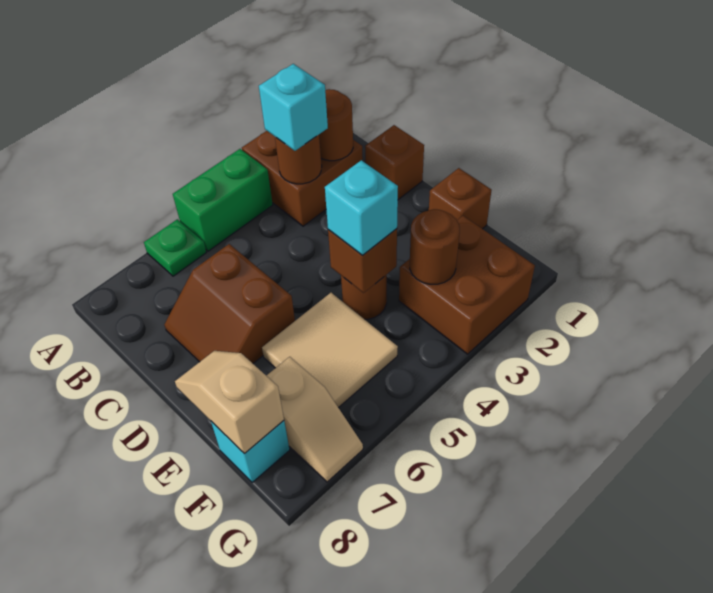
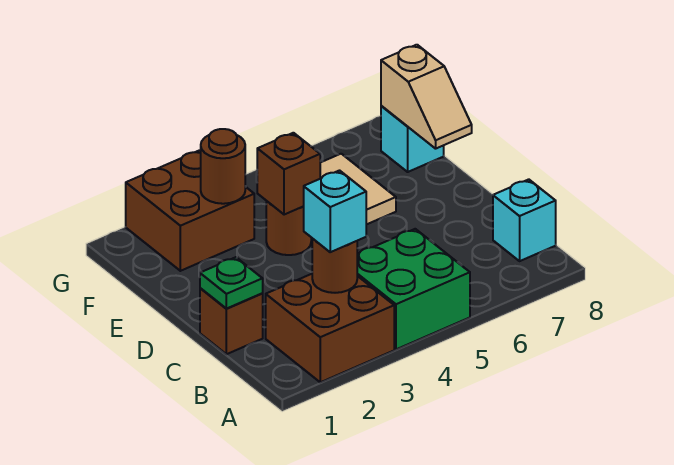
green brick A4:A5 level 1 -> green brick A4:B5 level 1
green plate A6 level 1 -> green plate C1 level 2
brown round brick B2 level 2 -> none
brown slope C6:D7 level 1 top 6 -> none
brown brick E1 level 1 -> none
cyan brick E4 level 3 -> cyan brick B8 level 1
tan slope F7:G7 level 1 top F -> none

